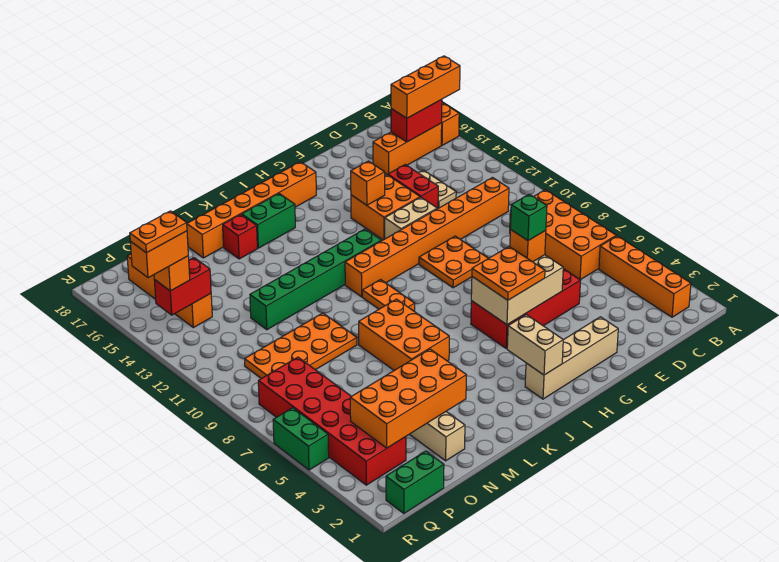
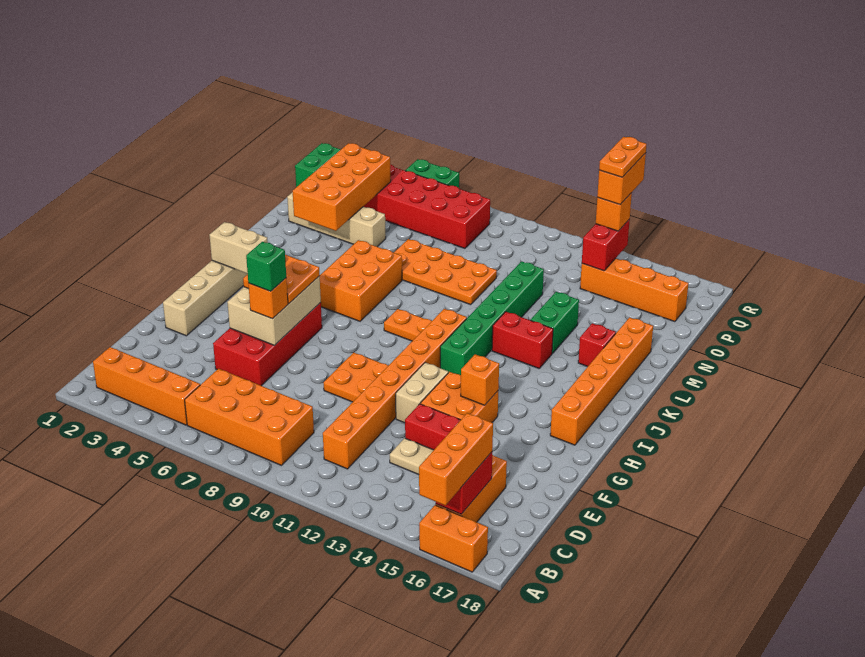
green brick J16:K16 level 1 -> green brick L14:M14 level 1
orange brick K6:L8 level 1 -> orange brick J6:L7 level 1
none -> red brick K13:K14 level 1
orange plate M9:P10 level 1 -> orange plate M7:N10 level 1

